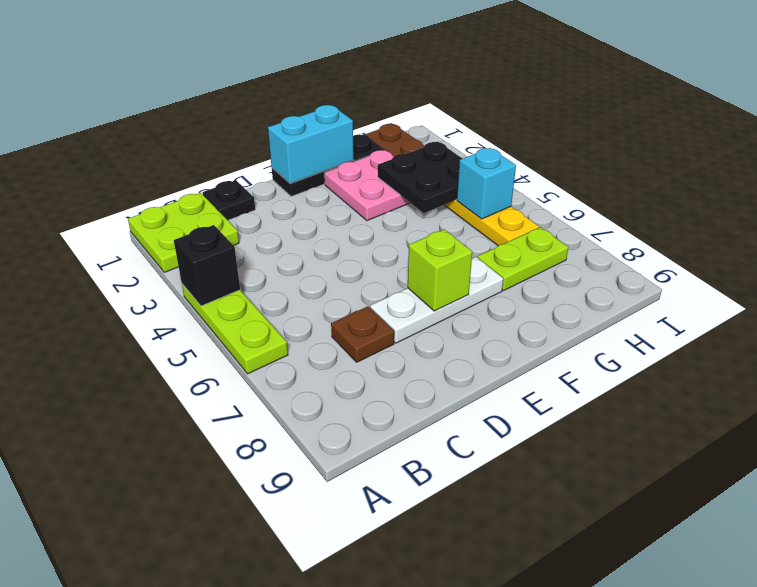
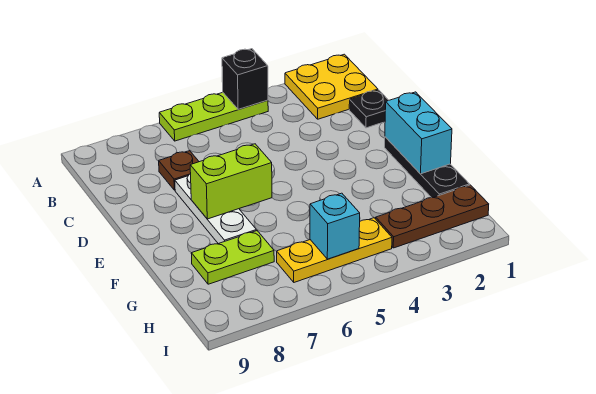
lime plate A1:B2 level 1 -> yellow plate A1:B2 level 1
lime brick E7 level 2 -> lime brick E6:E7 level 2
pink plate F2:G3 level 1 -> none
black plate G3:H4 level 2 -> none
lime plate G7:H7 level 1 -> lime plate G7:G8 level 1

